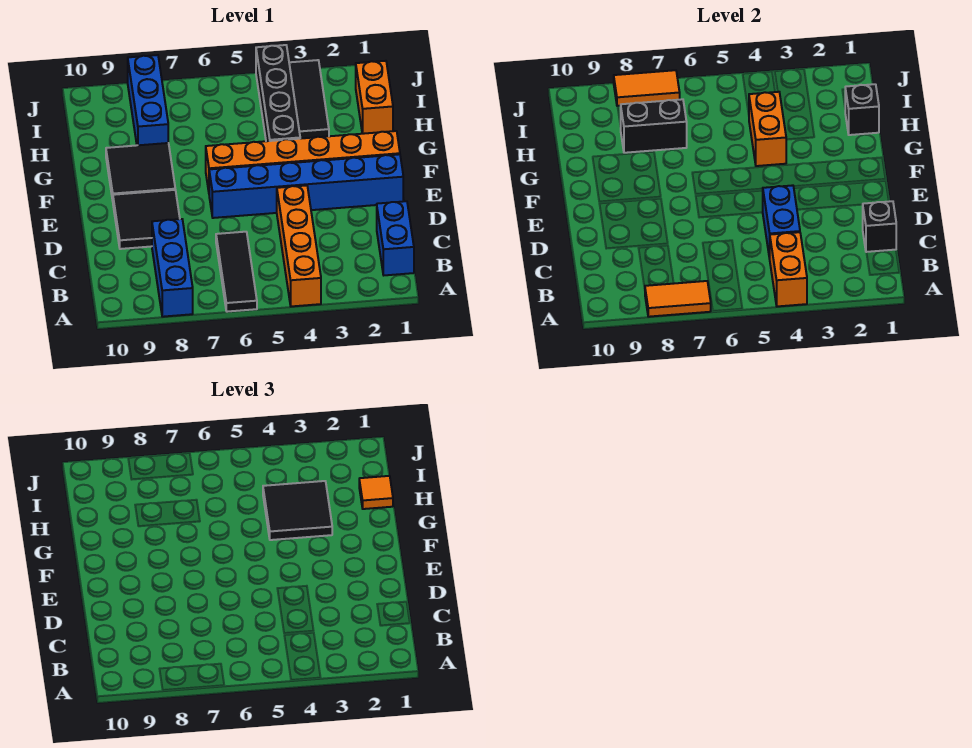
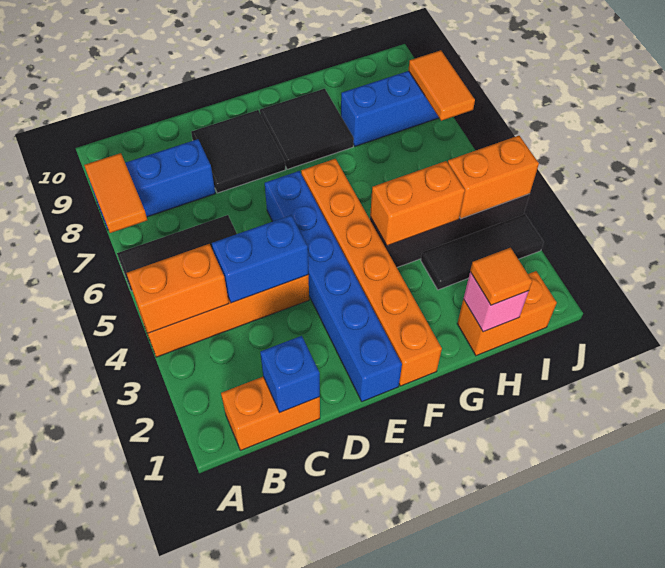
blue brick B1:C1 level 1 -> orange brick B1:C1 level 1
black brick C1 level 2 -> blue brick C1 level 2
black tile G3:H4 level 3 -> none
black brick H1 level 2 -> pink brick H1 level 2
black brick H7:H8 level 2 -> none
none -> orange brick I4:J4 level 2

